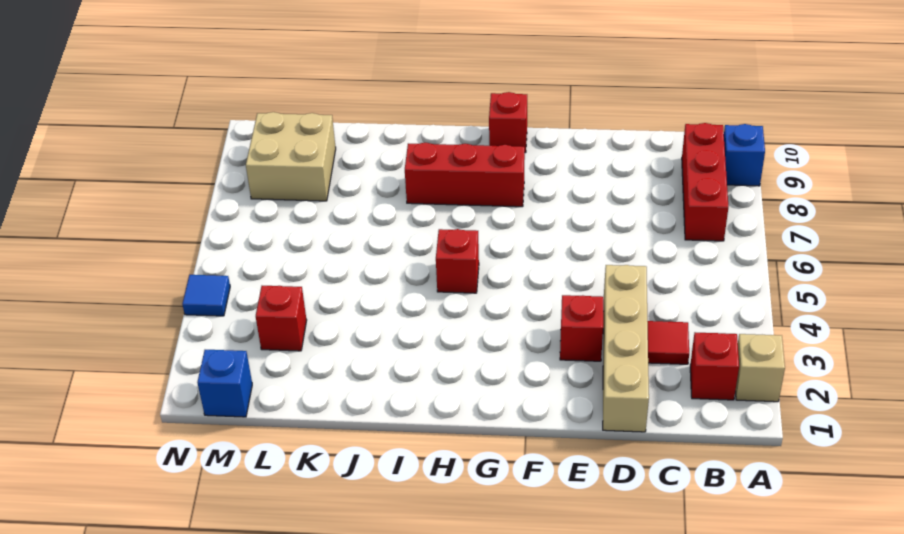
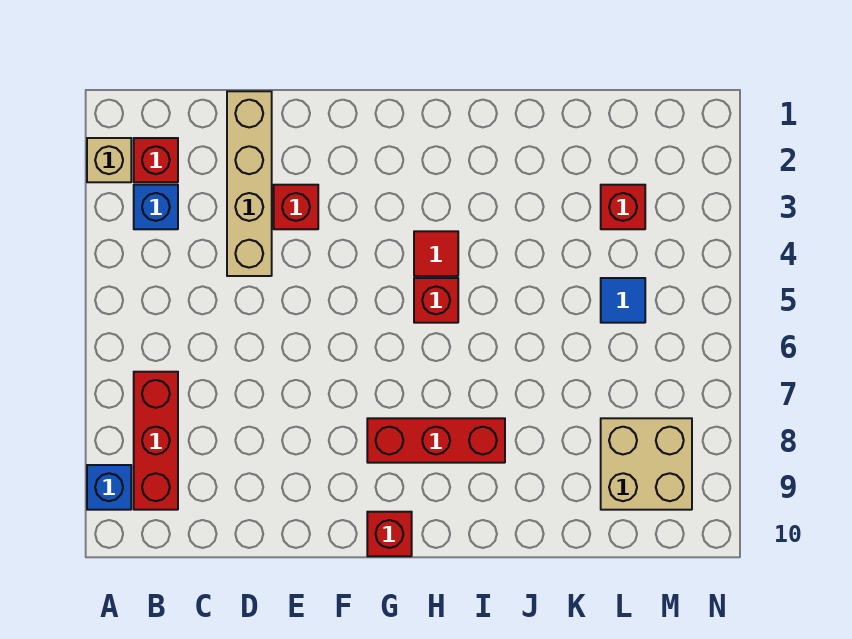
red tile C3 level 1 -> red tile H4 level 1
blue brick M1 level 1 -> blue brick B3 level 1
blue tile N4 level 1 -> blue tile L5 level 1

